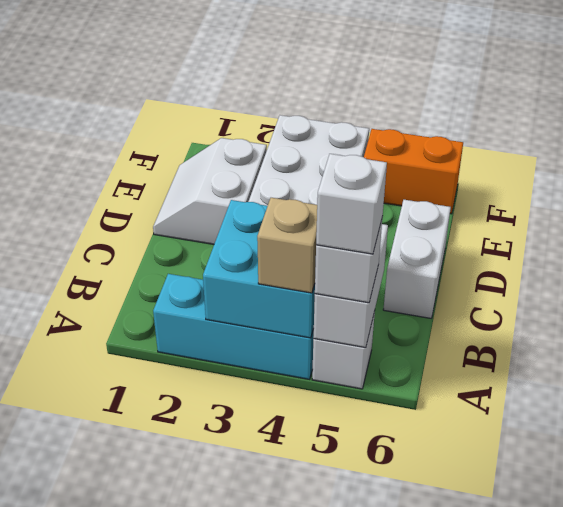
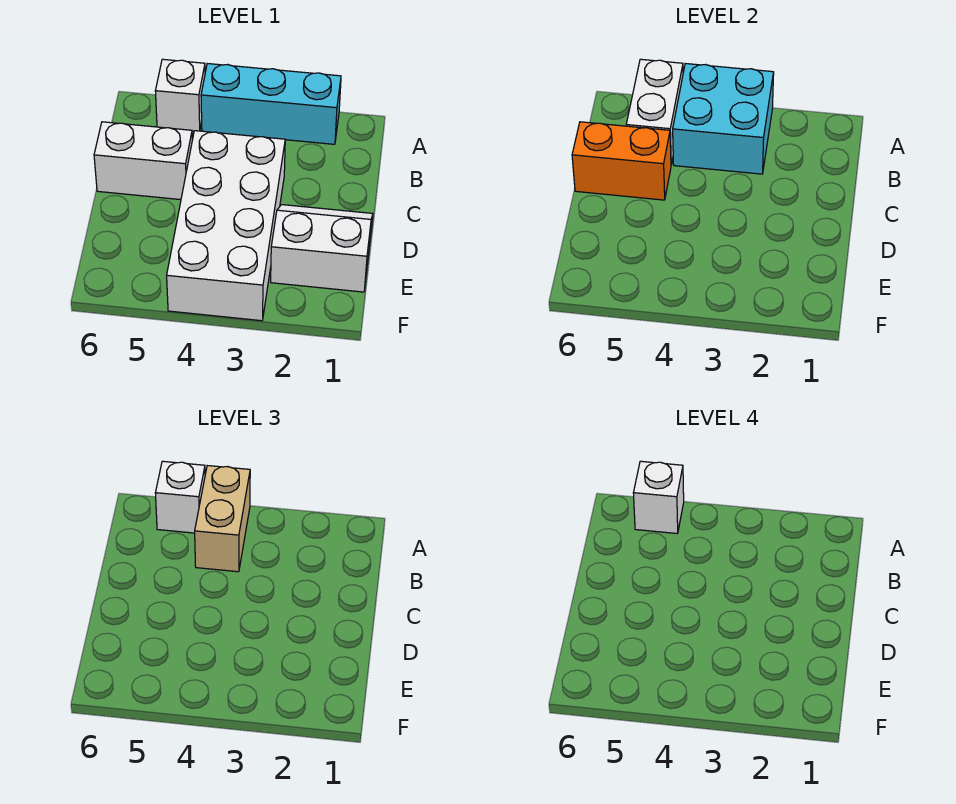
tan brick A4 level 3 -> tan brick A4:B4 level 3
white brick C6:D6 level 1 -> white brick C5:C6 level 1
white slope D1:E2 level 1 top 2 -> white slope D1:E2 level 1 top E
orange brick F5:F6 level 1 -> orange brick C5:C6 level 2

